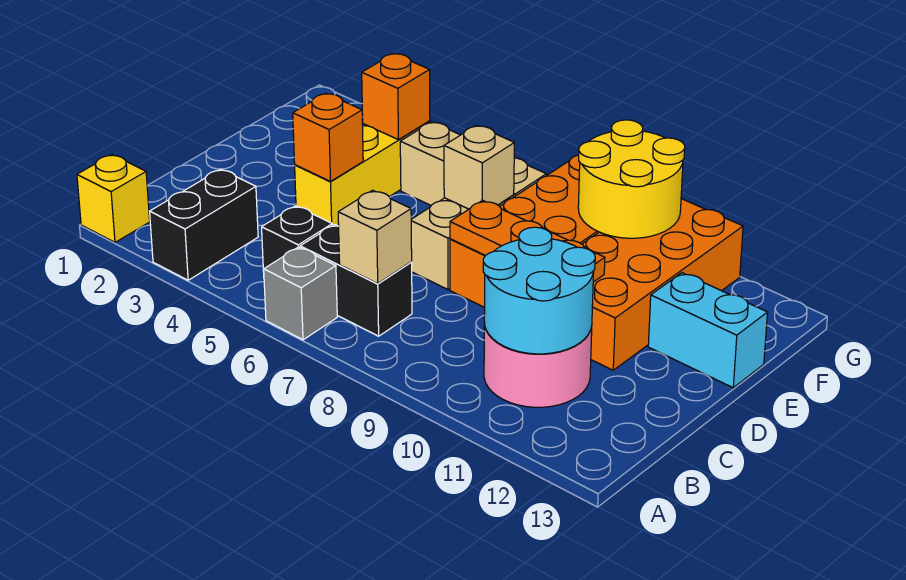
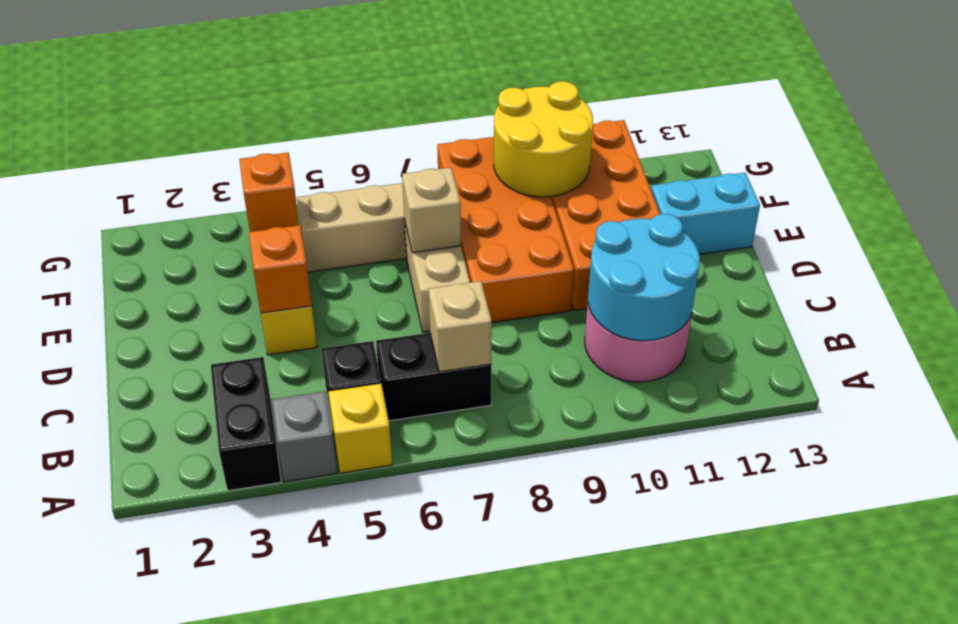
yellow brick A1 level 1 -> yellow brick A5 level 1
grey brick A6 level 1 -> grey brick A4 level 1
orange plate D8:D10 level 2 -> none

